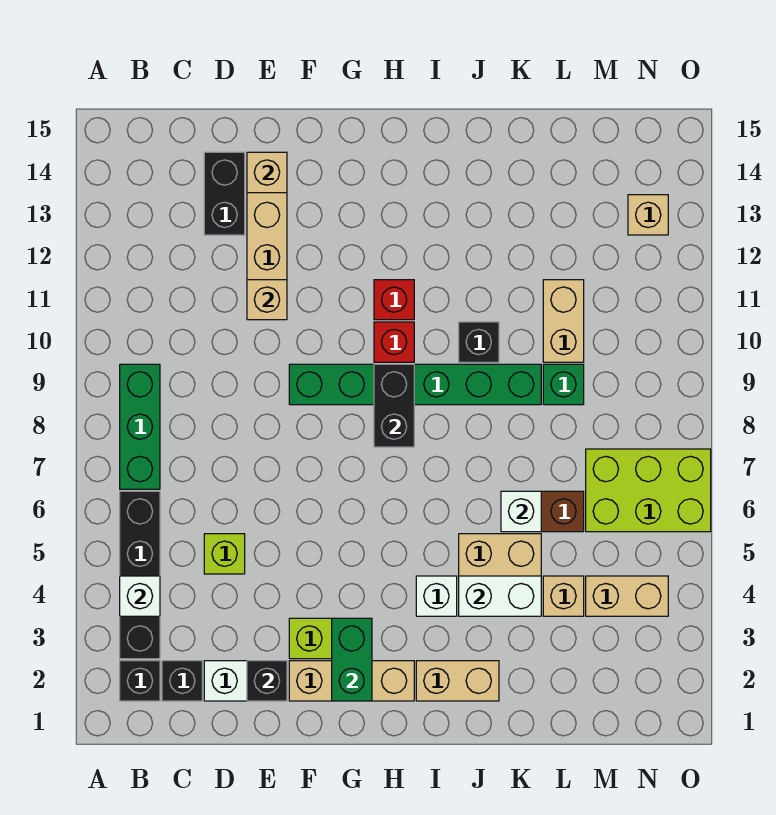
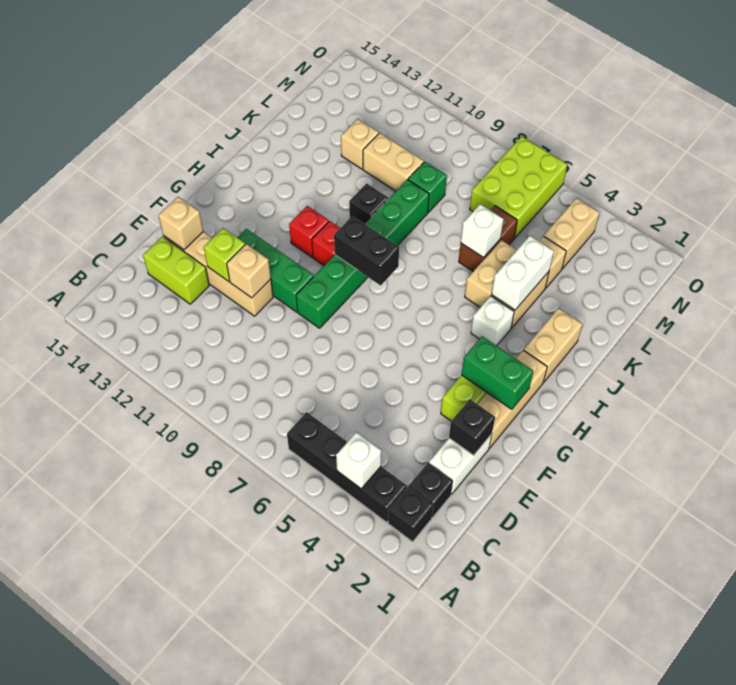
green brick B7:B9 level 1 -> green brick F10:F12 level 1
lime brick D5 level 1 -> lime brick E12 level 2
black brick D13:D14 level 1 -> lime brick D13:D14 level 1
tan brick N13 level 1 -> tan brick L12 level 1

